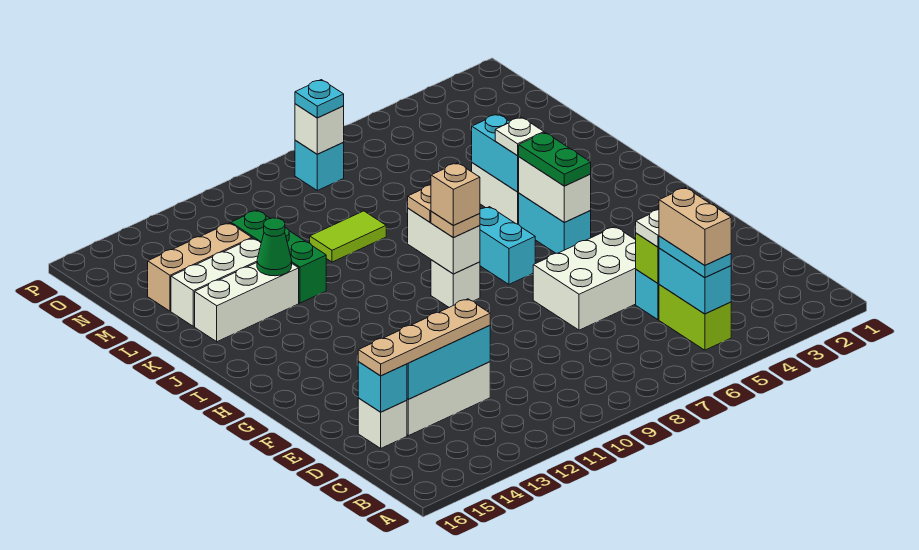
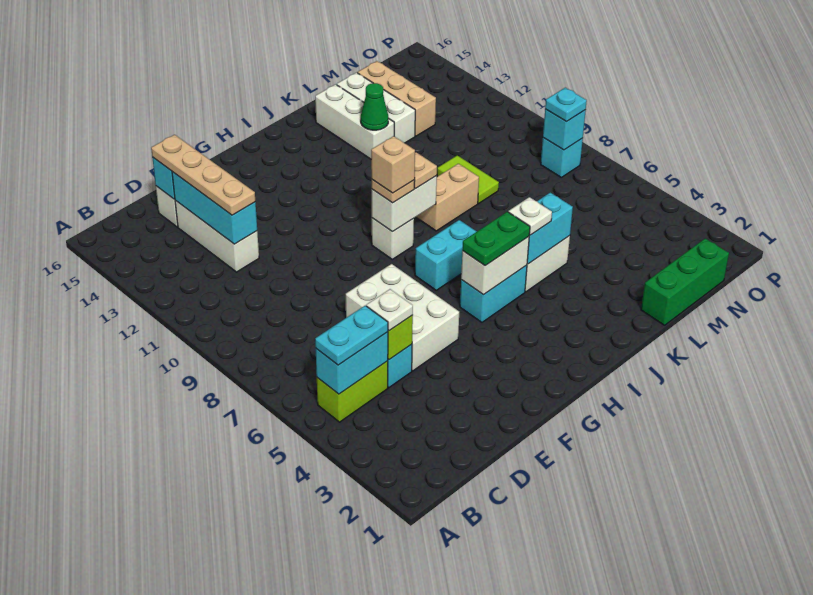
tan brick B5:C5 level 4 -> tan brick J9:K9 level 1
green brick K12:M12 level 1 -> green brick L1:N1 level 1
white brick O8 level 2 -> cyan brick O8 level 2

